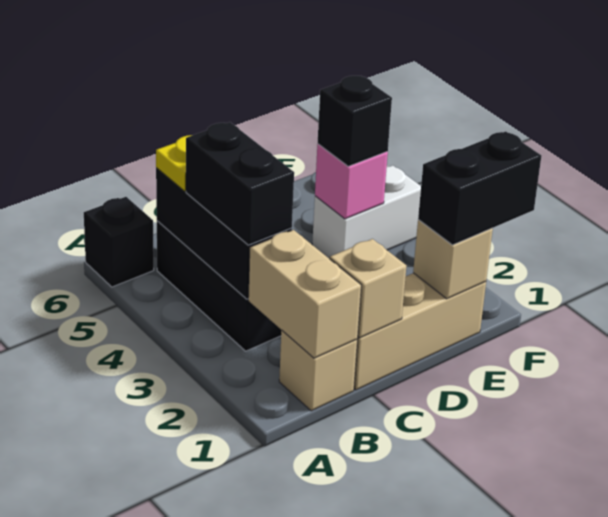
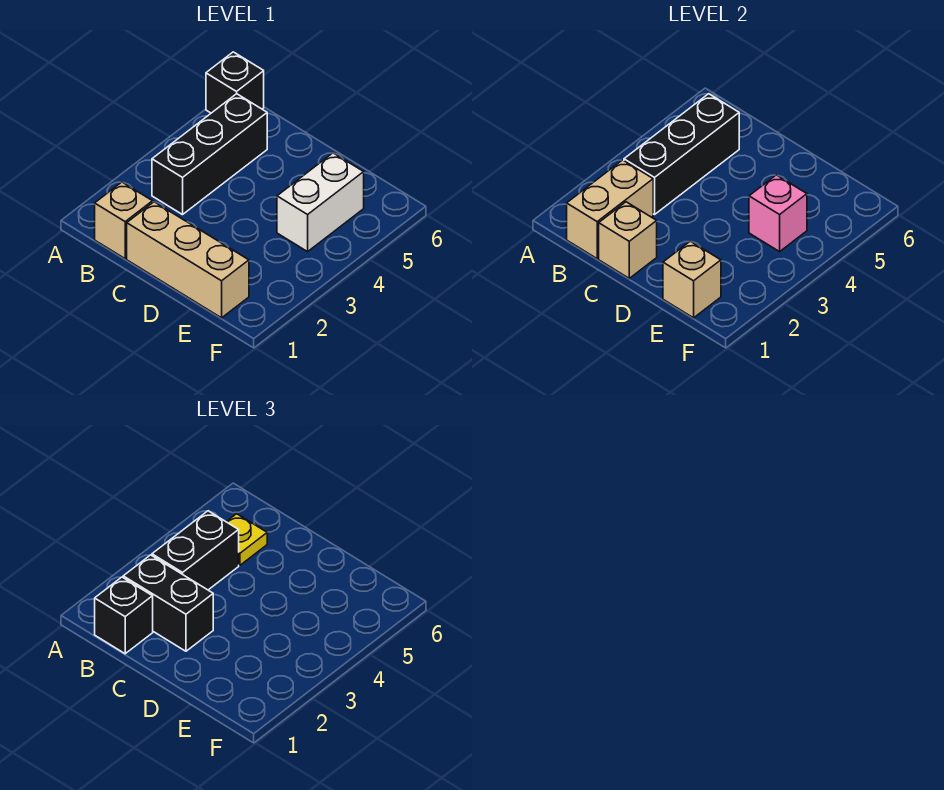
black brick E1:F1 level 3 -> black brick B2:C2 level 3
white brick E4:F4 level 1 -> white brick E4:E5 level 1
black brick E4 level 3 -> black brick B1 level 3

